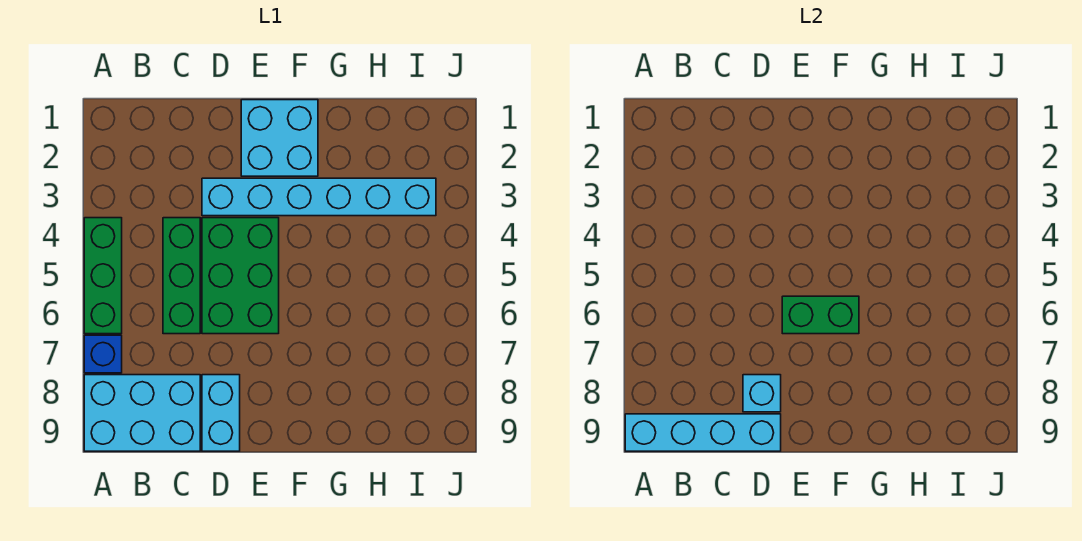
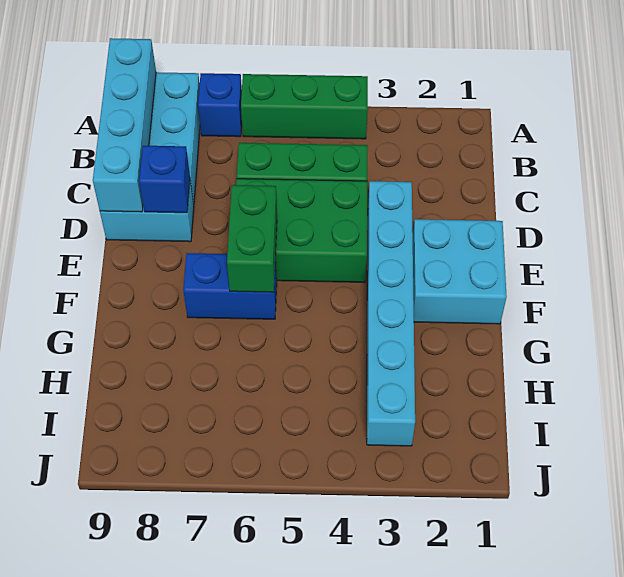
cyan brick D8 level 2 -> blue brick D8 level 2
none -> blue brick F6:F7 level 1

